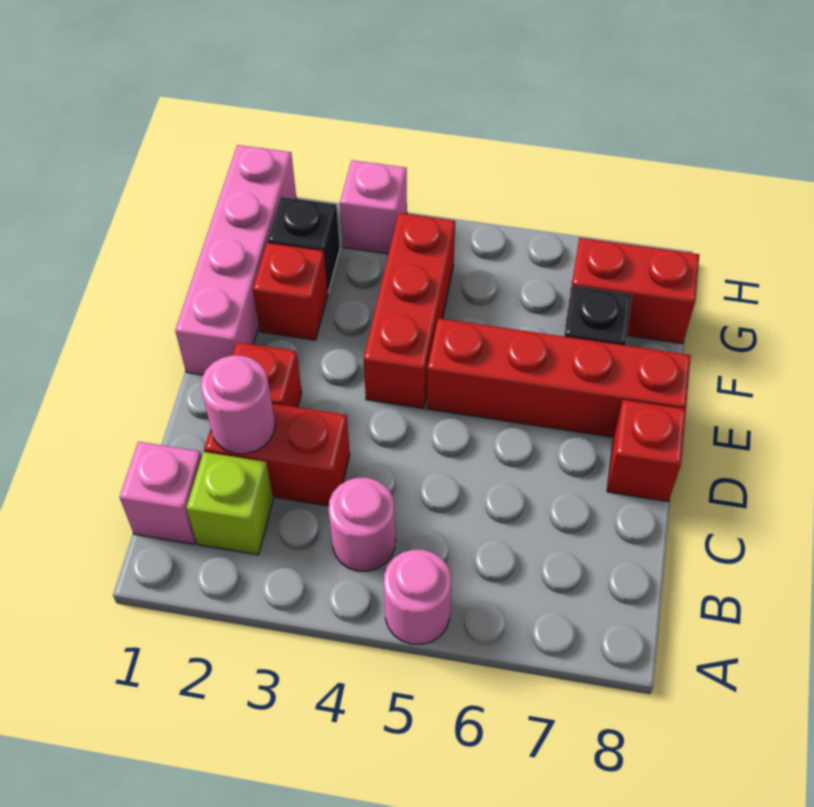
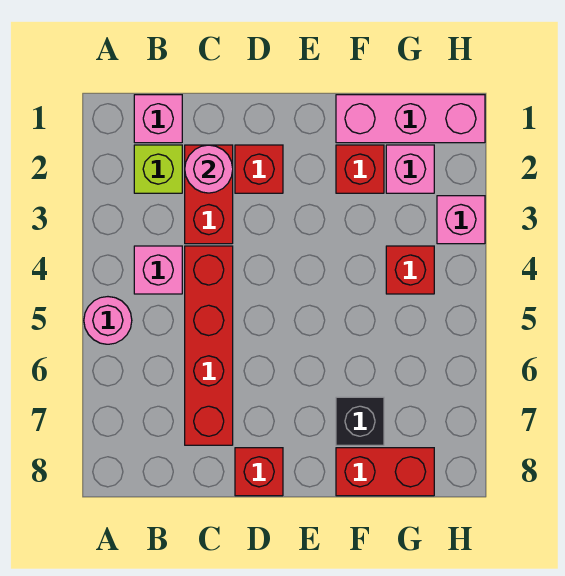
pink round brick B4 level 1 -> pink brick B4 level 1
pink brick E1:H1 level 1 -> pink brick F1:H1 level 1
red brick E4:G4 level 1 -> red brick G4 level 1
red brick E5:E8 level 1 -> red brick C4:C7 level 1
black brick G2 level 1 -> pink brick G2 level 1
red brick G7:G8 level 1 -> red brick F8:G8 level 1

